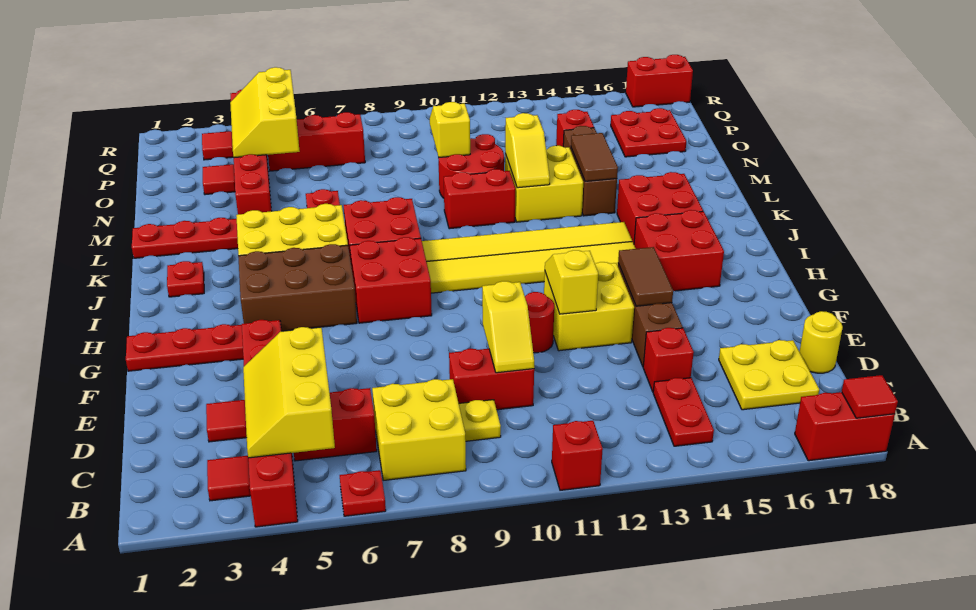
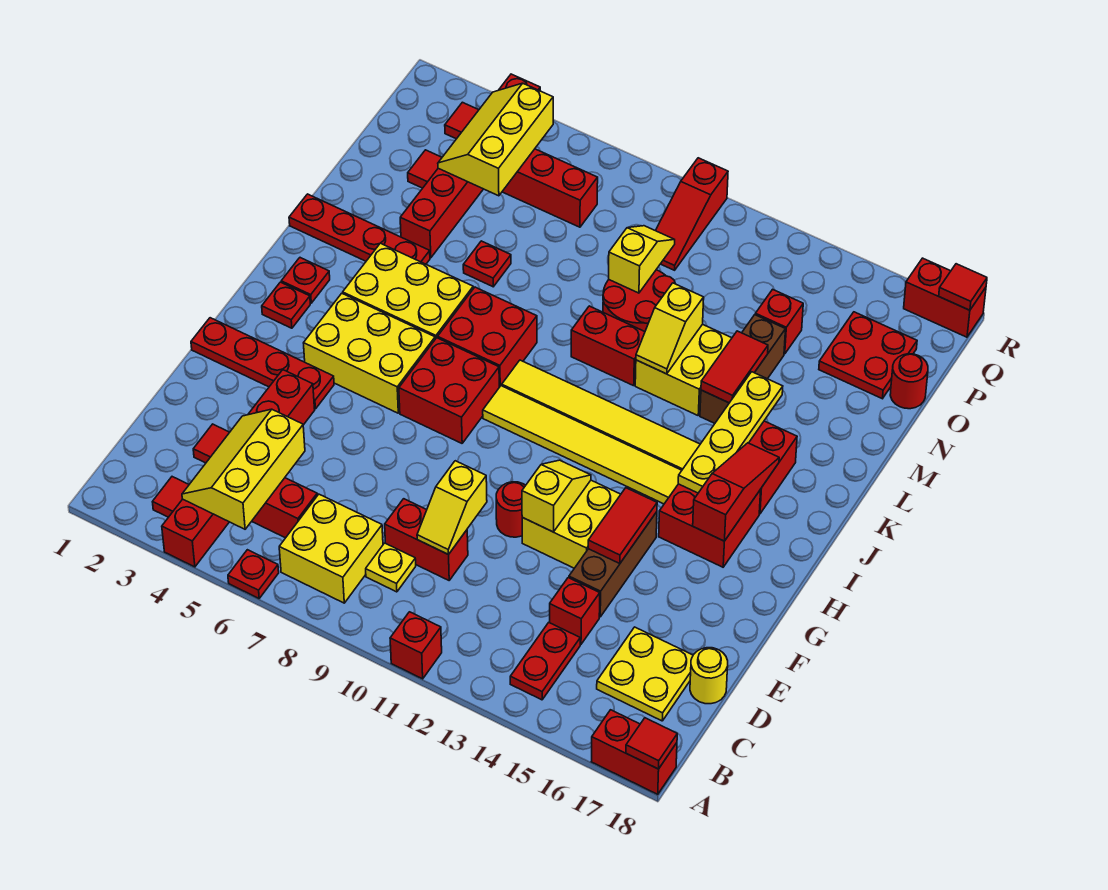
brown tile F14:G14 level 2 -> red tile F14:G14 level 2
brown brick H4:I6 level 1 -> yellow brick H4:I6 level 1
none -> red slope H16:J16 level 2 top H
none -> red plate I2 level 1
none -> yellow plate I15:L15 level 2
brown tile L14:M14 level 2 -> red tile L14:M14 level 2
none -> red round brick O18 level 1
none -> red slope P10:R10 level 1 top R
none -> red tile R18 level 2

